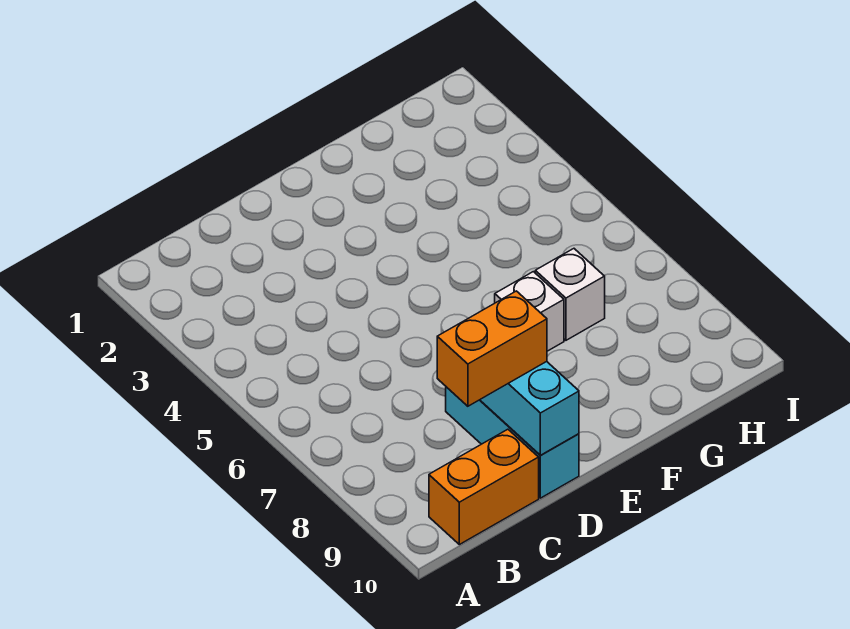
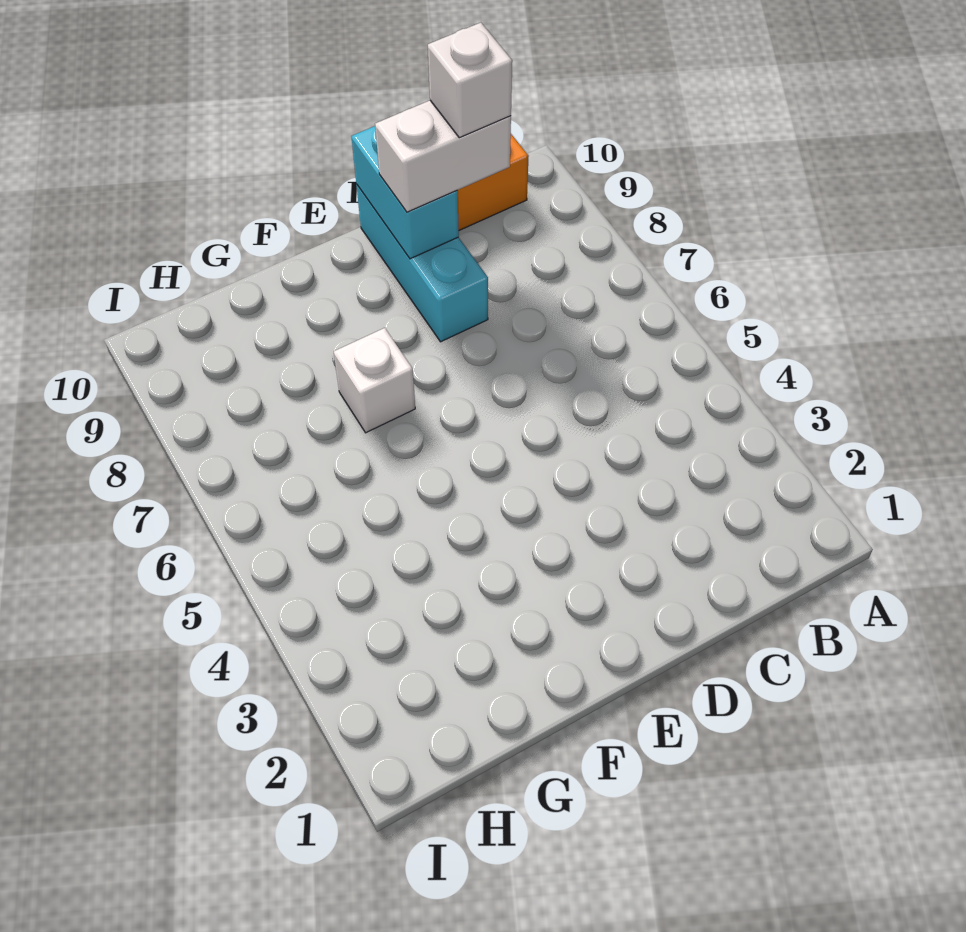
orange brick C9:D9 level 3 -> white brick C9:D9 level 3
white brick G7 level 1 -> white brick C9 level 4

